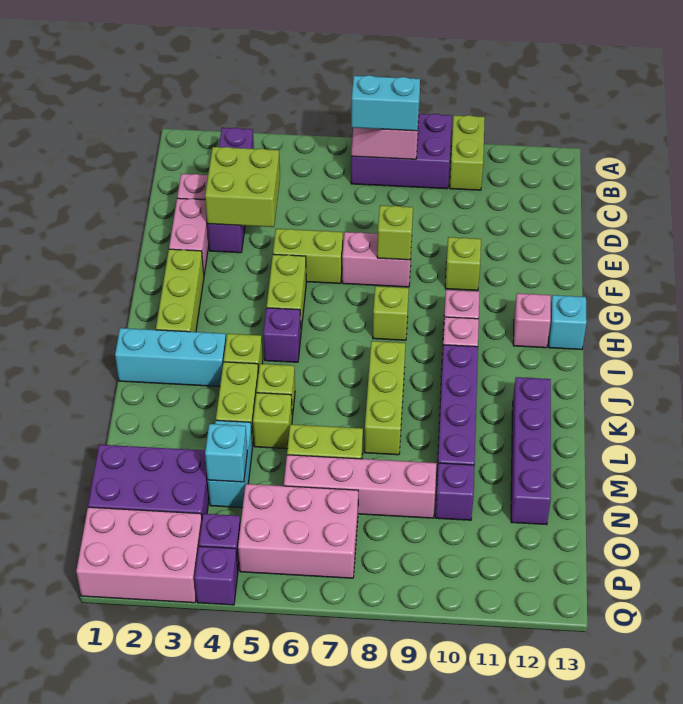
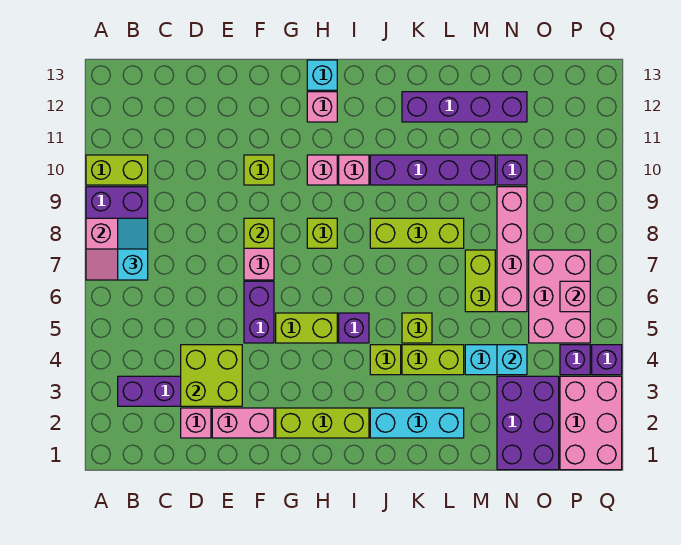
cyan brick B7:B8 level 3 -> cyan slope B7:B8 level 3 top 7
lime brick F5:F6 level 1 -> purple brick F5:F6 level 1
cyan brick J1:J3 level 1 -> cyan brick J2:L2 level 1
lime brick L5 level 1 -> none
none -> pink brick P6 level 2

